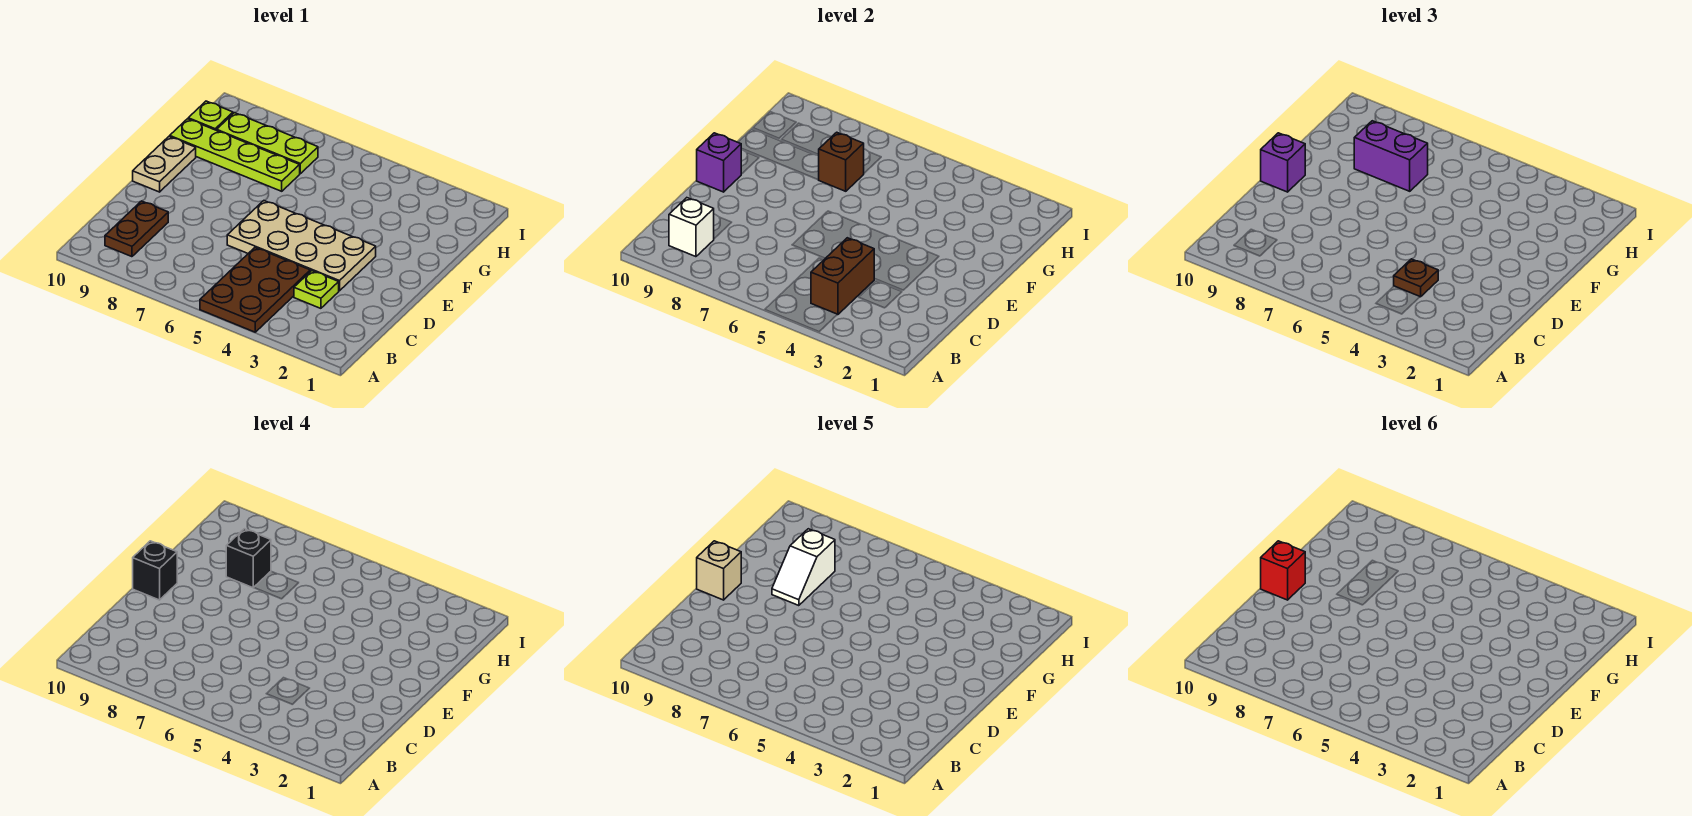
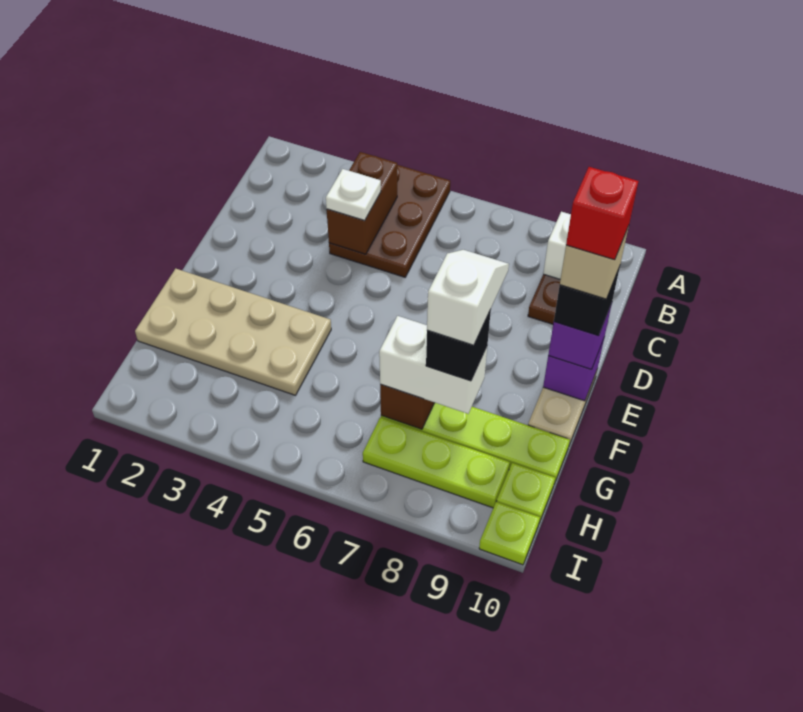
lime plate C3 level 1 -> lime plate I10 level 1
brown plate C4 level 3 -> white plate C4 level 3
tan plate D3:E6 level 1 -> tan plate F1:G4 level 1
purple brick G7:G8 level 3 -> white brick G7:G8 level 3

